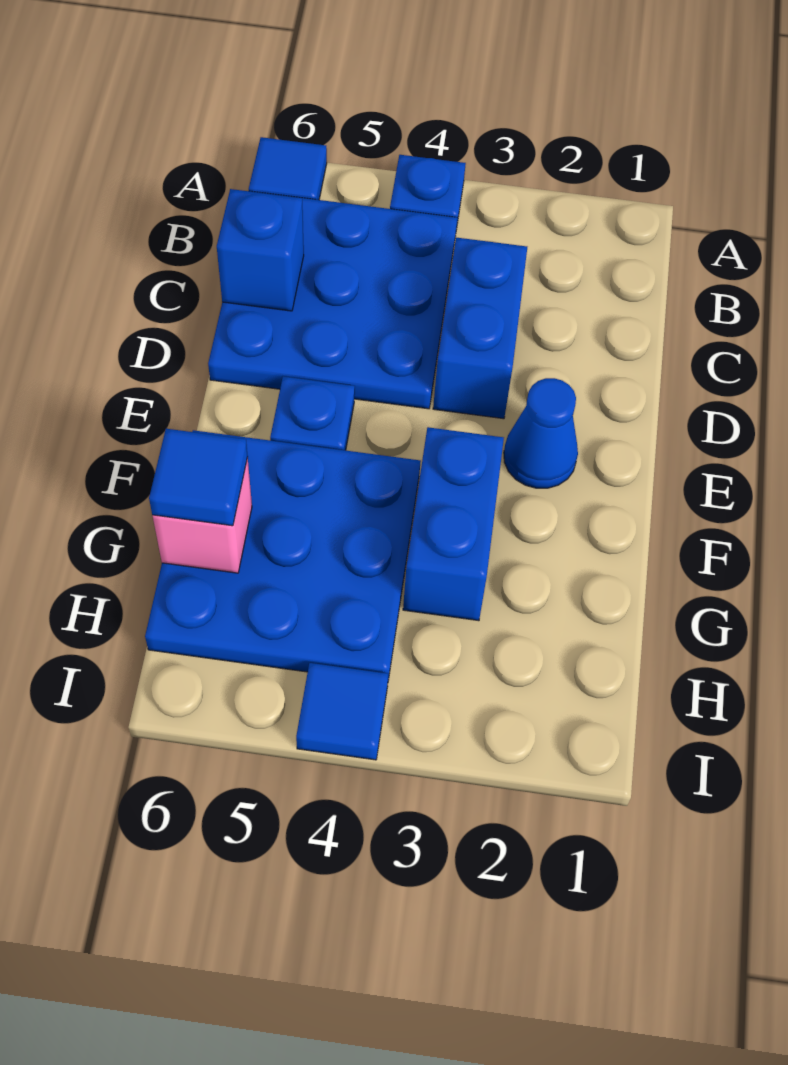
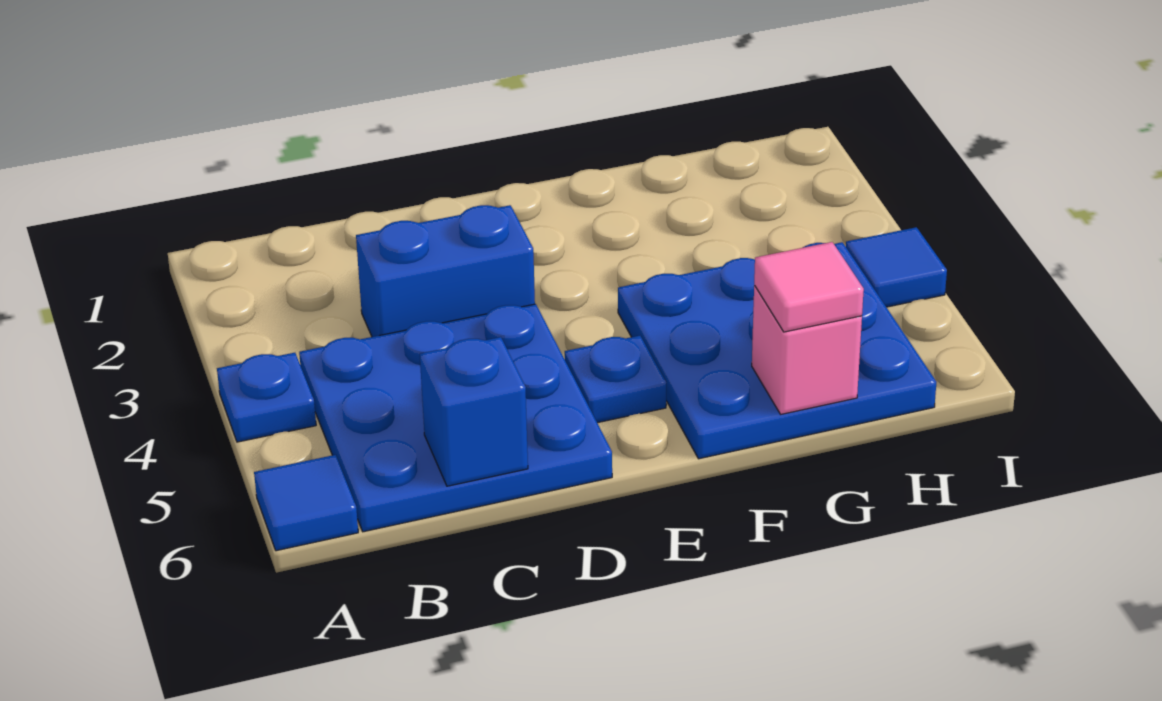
blue cone E2 level 1 -> none
blue brick F3:G3 level 1 -> none
blue tile G6 level 3 -> pink tile G6 level 3

